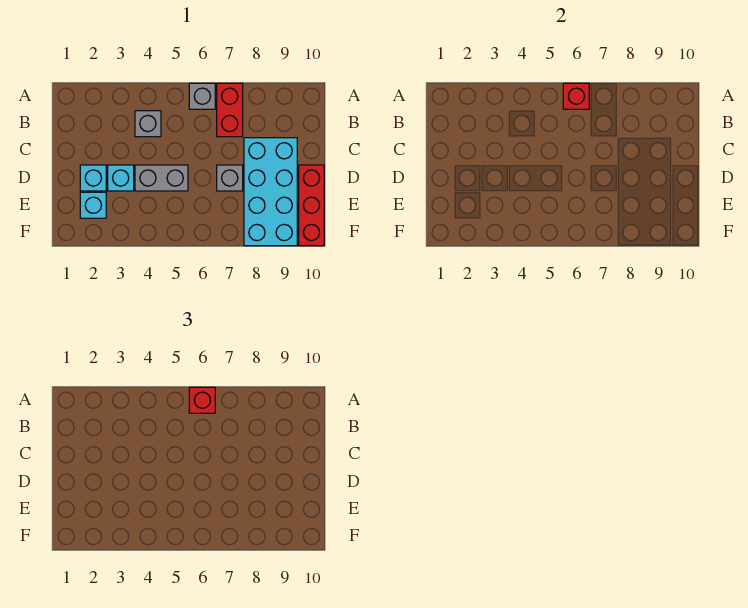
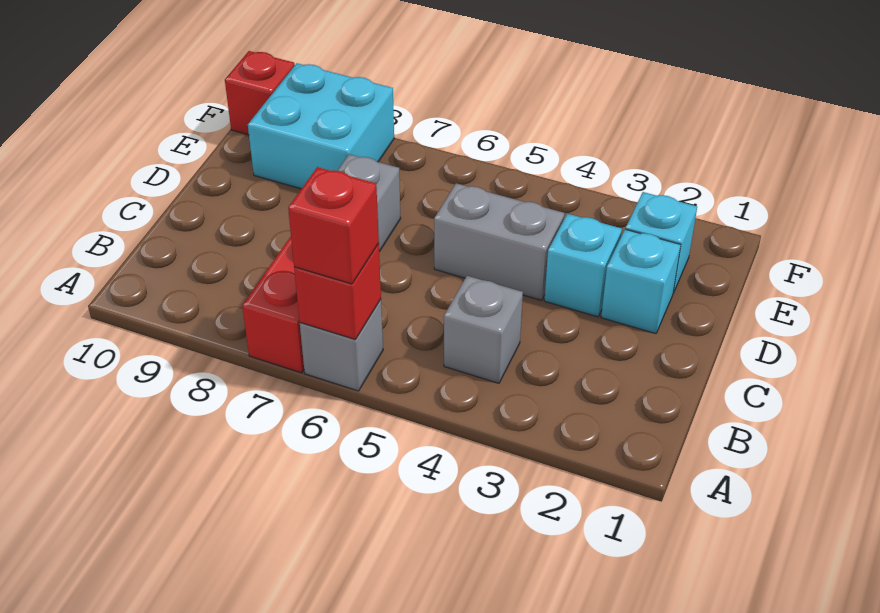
cyan brick C8:F9 level 1 -> cyan brick E8:F9 level 1
red brick D10:F10 level 1 -> red brick F10 level 1

